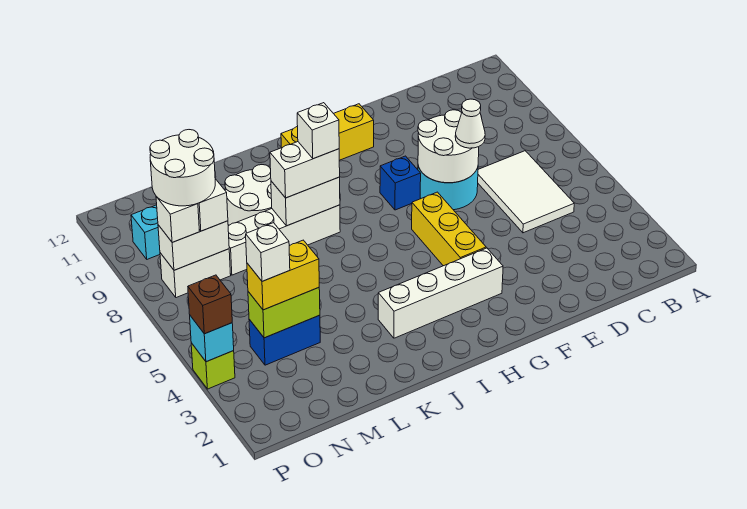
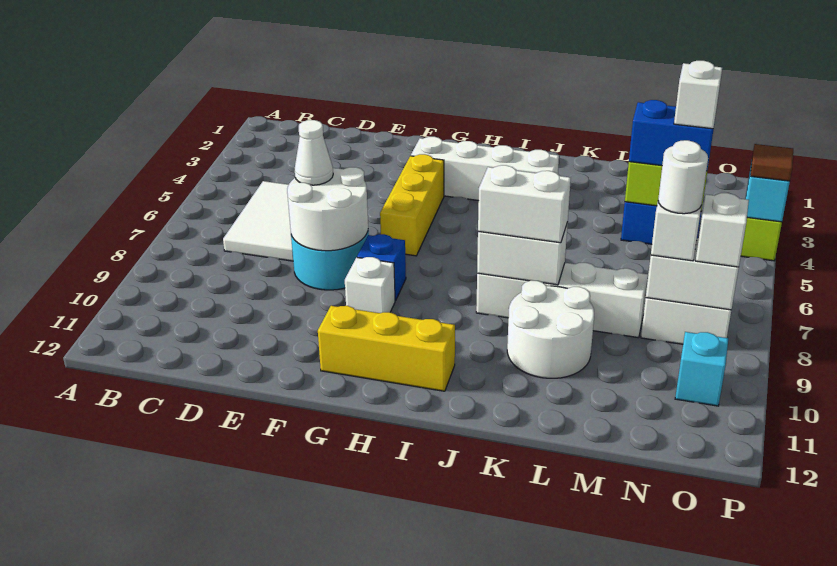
white brick J8 level 4 -> white brick G9 level 1
yellow brick M4:N4 level 3 -> blue brick M4:N4 level 3
white round brick N8:O9 level 4 -> white round brick N8 level 4
brown brick P4 level 3 -> brown tile P4 level 3

